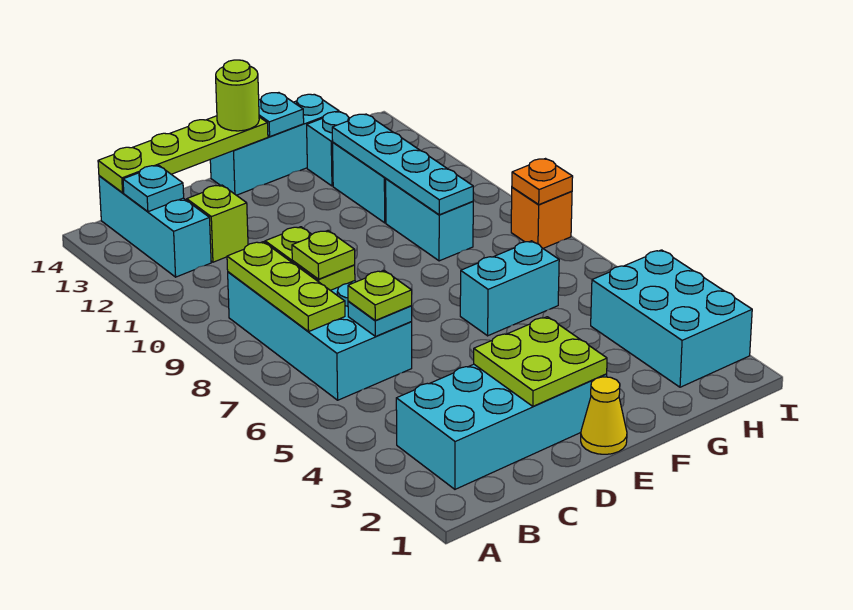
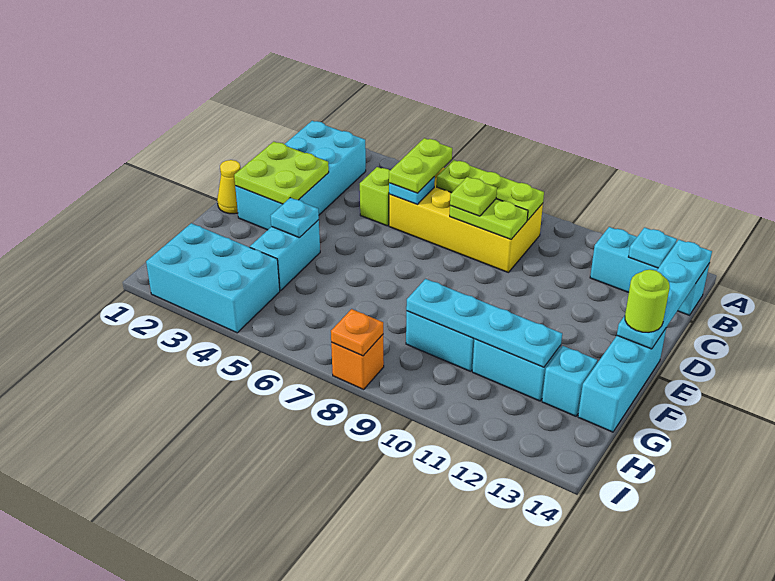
cyan brick B6:C9 level 1 -> yellow brick B6:C9 level 1
lime plate B14:E14 level 2 -> cyan plate B14:E14 level 2
lime plate C6 level 3 -> lime plate B6:C6 level 3
lime brick C12 level 1 -> lime brick C5 level 1
cyan brick F6:G6 level 1 -> cyan brick F4:G4 level 1
cyan plate F14 level 2 -> cyan plate F4 level 2

